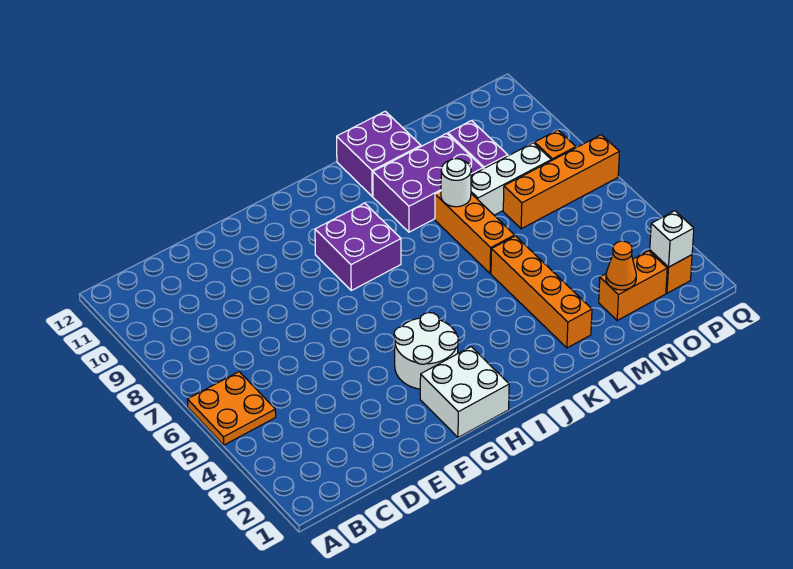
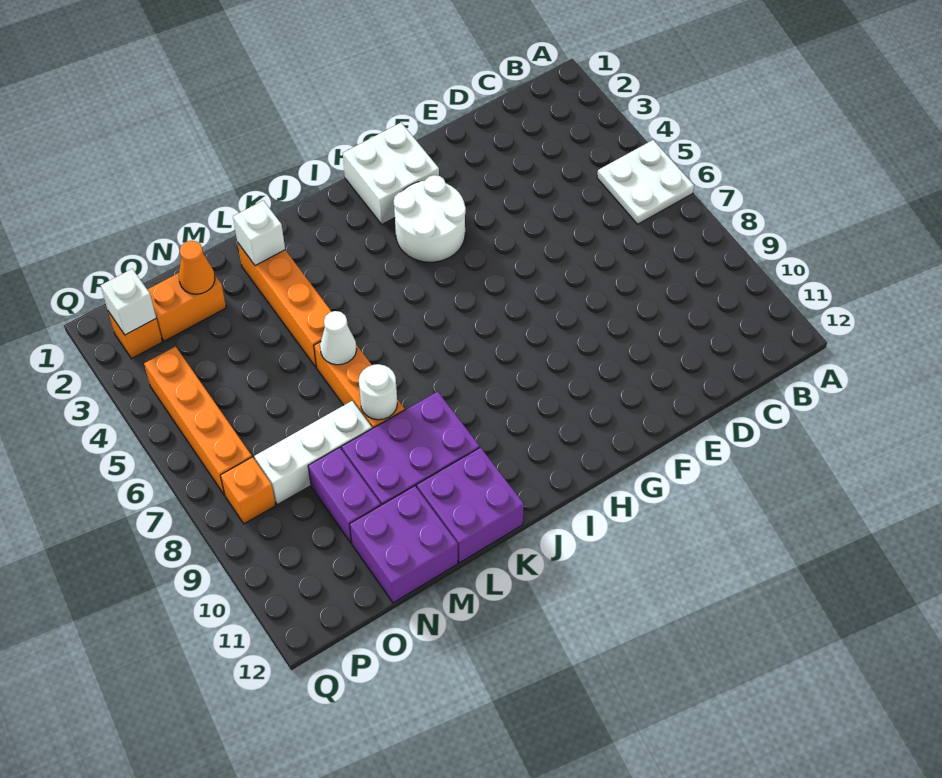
orange plate A5:B6 level 1 -> white plate A5:B6 level 1
purple brick H8:I9 level 1 -> purple brick M11:N12 level 1
none -> white brick L2 level 2
none -> white cone L6 level 2
orange brick N7:Q7 level 1 -> orange brick P4:P7 level 1

